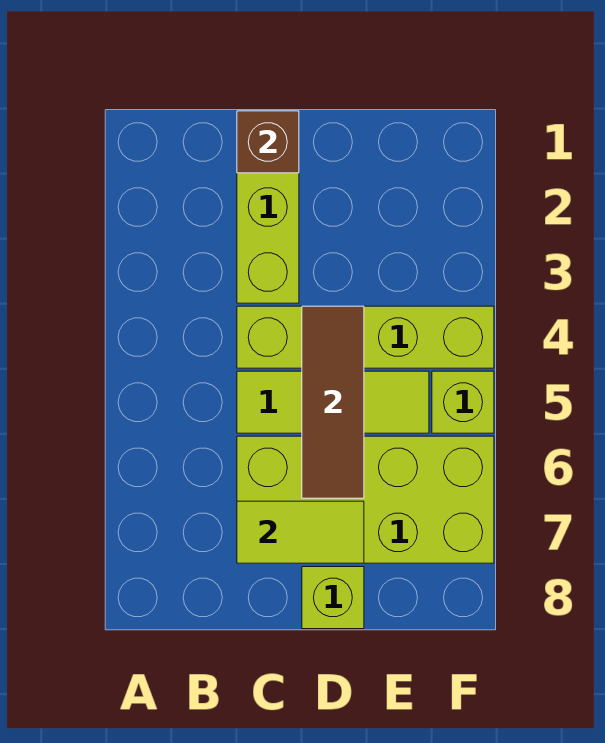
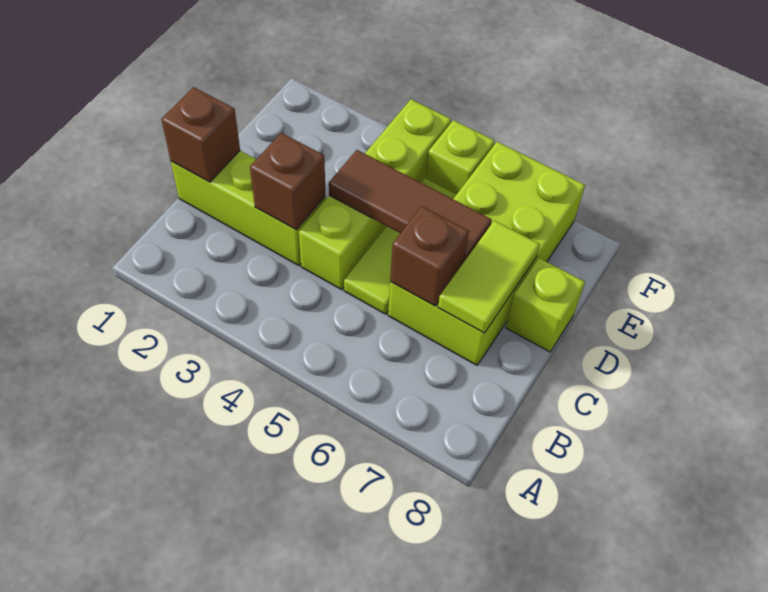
none -> brown brick C3 level 2
none -> brown brick C6 level 2

